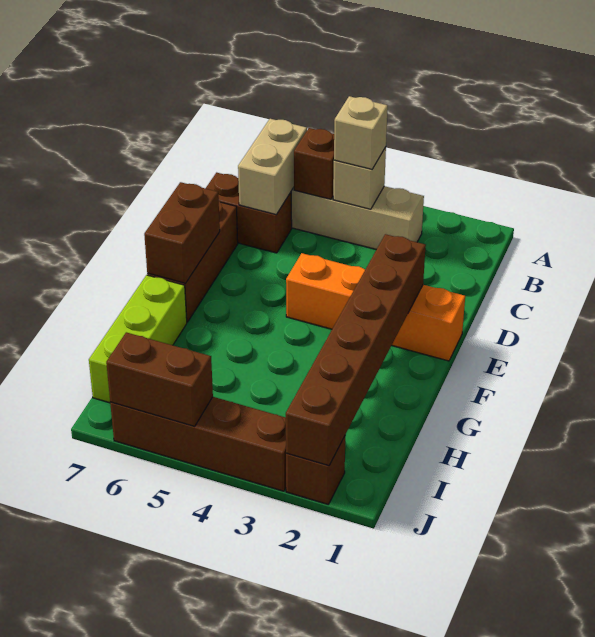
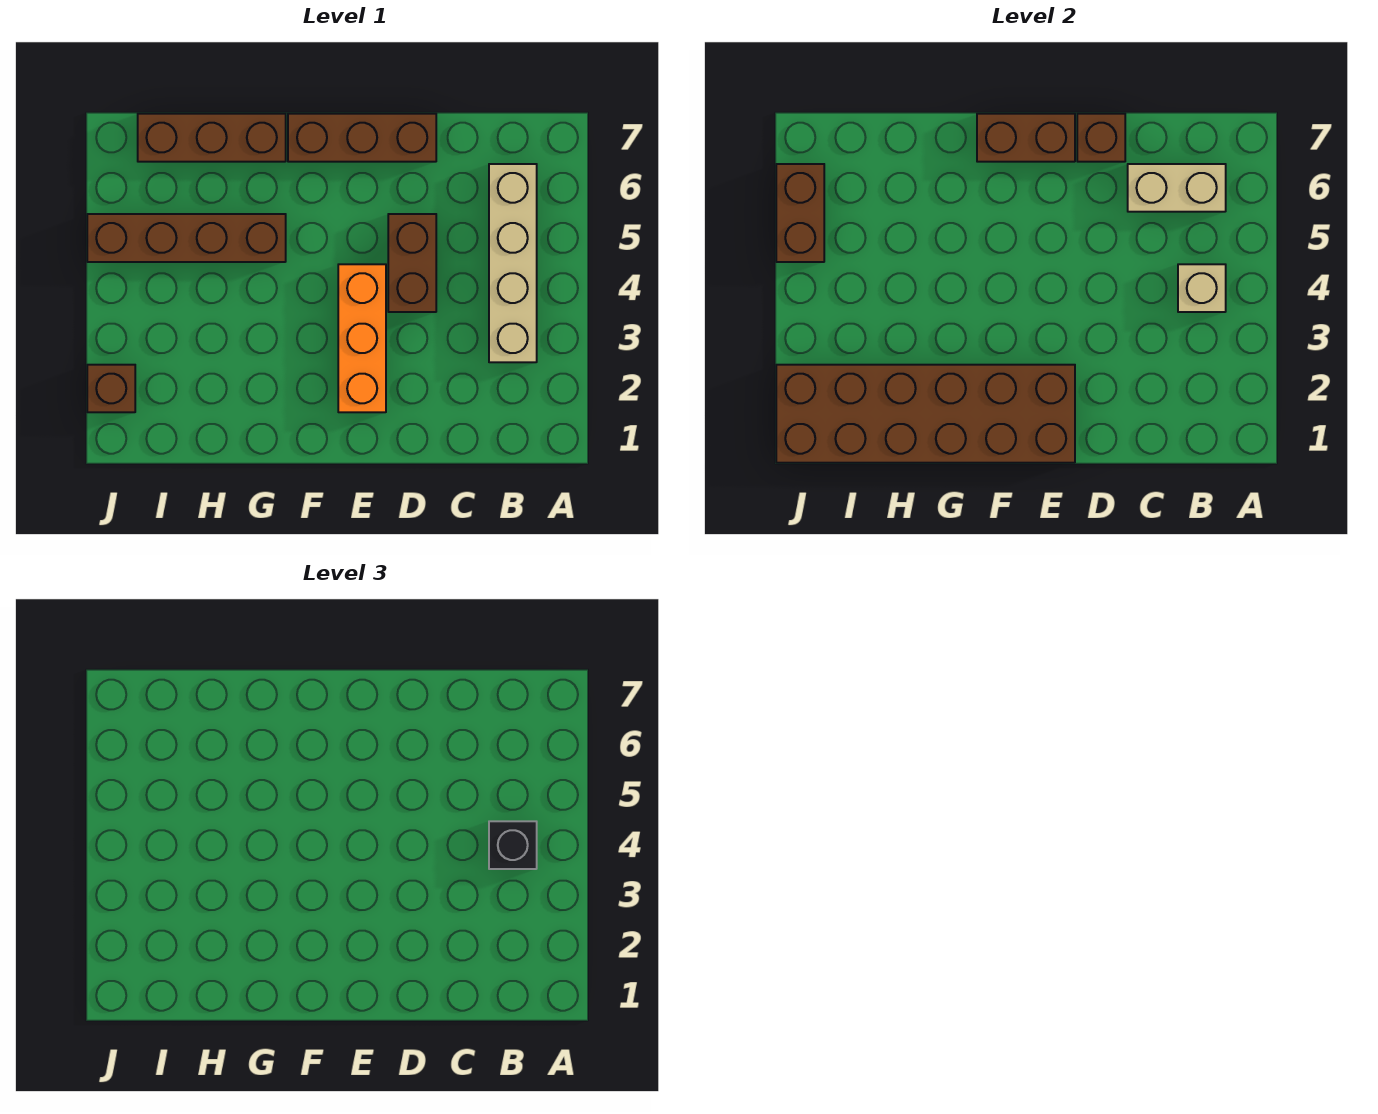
tan brick B4 level 3 -> black brick B4 level 3
brown brick B5 level 2 -> brown brick D7 level 2
brown brick C6:C7 level 1 -> brown brick D4:D5 level 1
orange brick E1:E4 level 1 -> orange brick E2:E4 level 1
brown brick E2:J2 level 2 -> brown brick E1:J2 level 2
lime brick G7:I7 level 1 -> brown brick G7:I7 level 1
brown brick J3:J6 level 1 -> brown brick G5:J5 level 1

